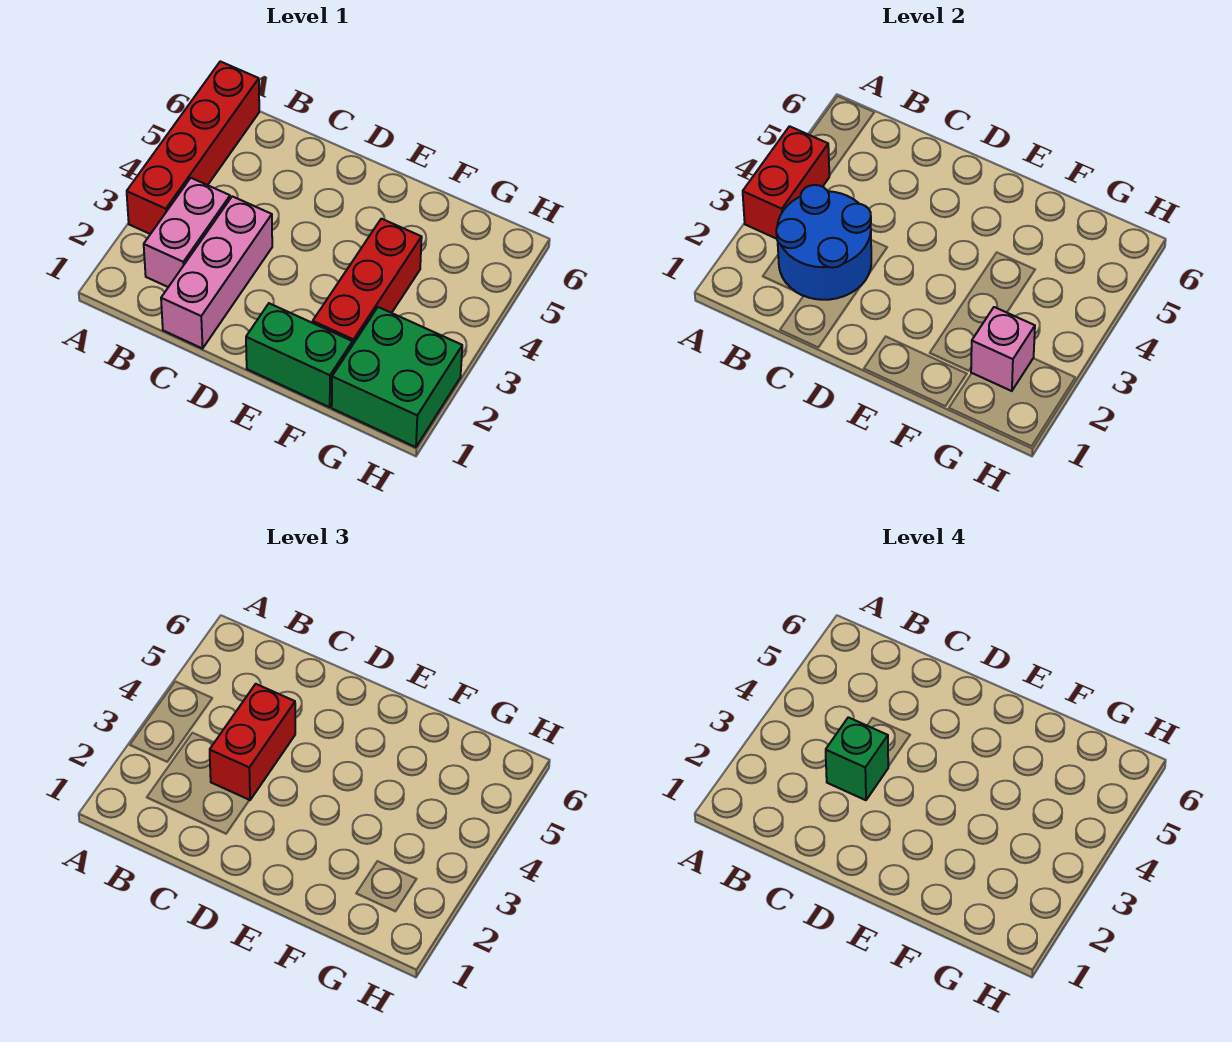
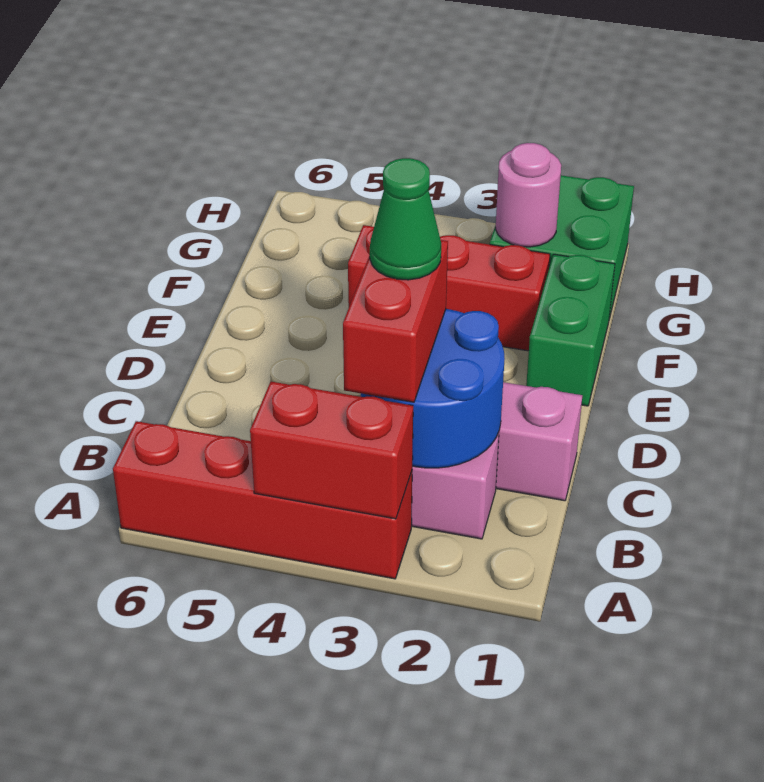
red brick C3:C4 level 3 -> red brick B3:C3 level 3
green brick C3 level 4 -> green cone C3 level 4
pink brick G2 level 2 -> pink round brick G2 level 2

